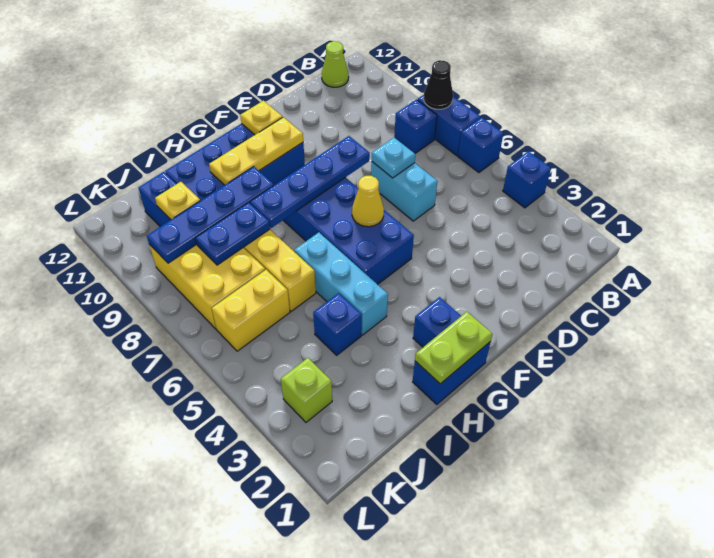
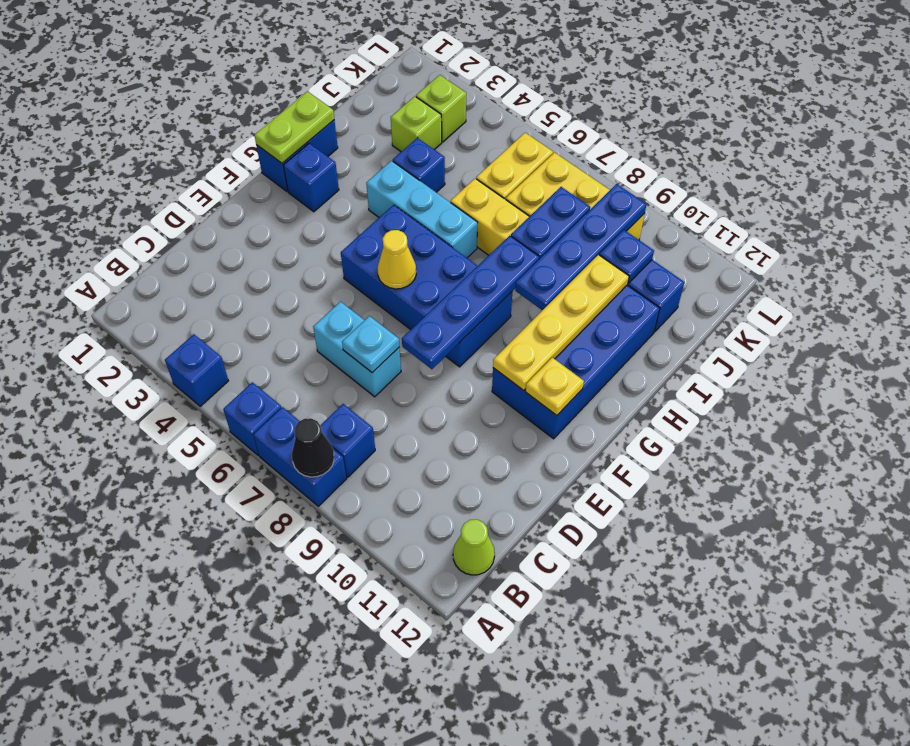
yellow plate F10:H10 level 2 -> yellow plate F10:I10 level 2
none -> lime brick J3 level 1
yellow plate J10 level 2 -> blue plate J10 level 2

